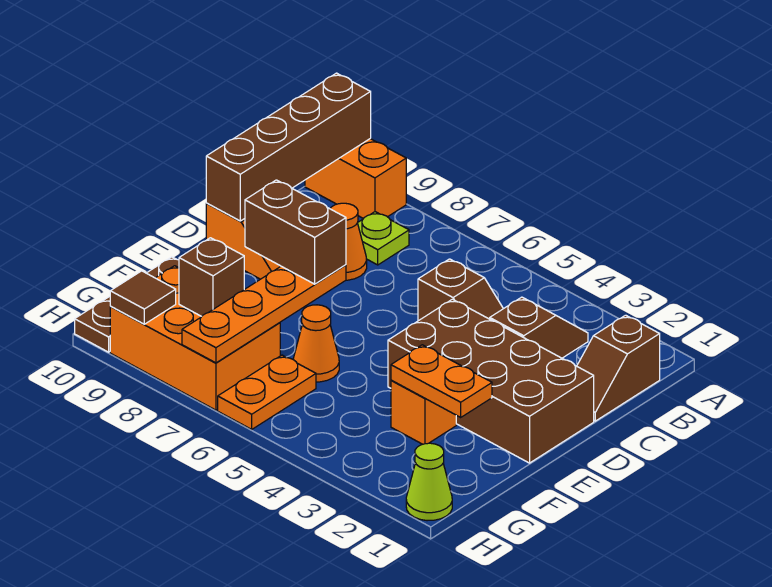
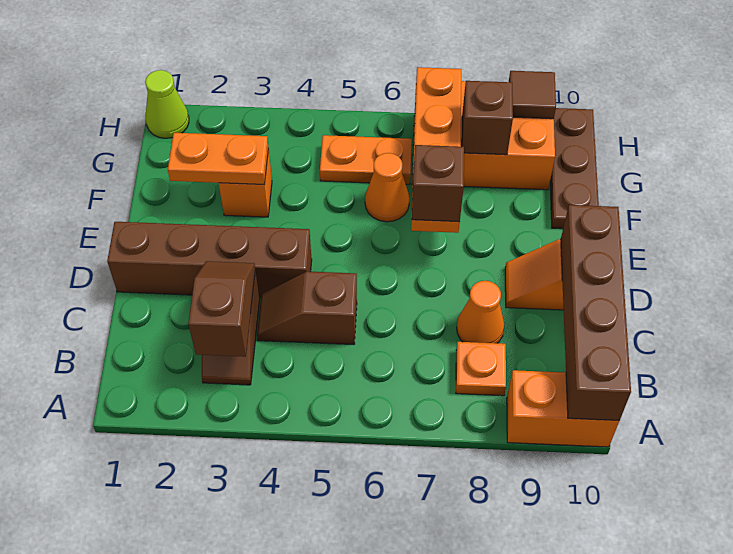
brown slope B1:C1 level 1 top B -> brown slope B3:C3 level 2 top B
lime plate B8 level 1 -> orange plate B8 level 1
brown brick D1:E4 level 1 -> brown brick D1:D4 level 1
brown brick E7:E8 level 3 -> brown brick E7 level 3
orange plate G6:H6 level 1 -> orange plate G5:G6 level 1

